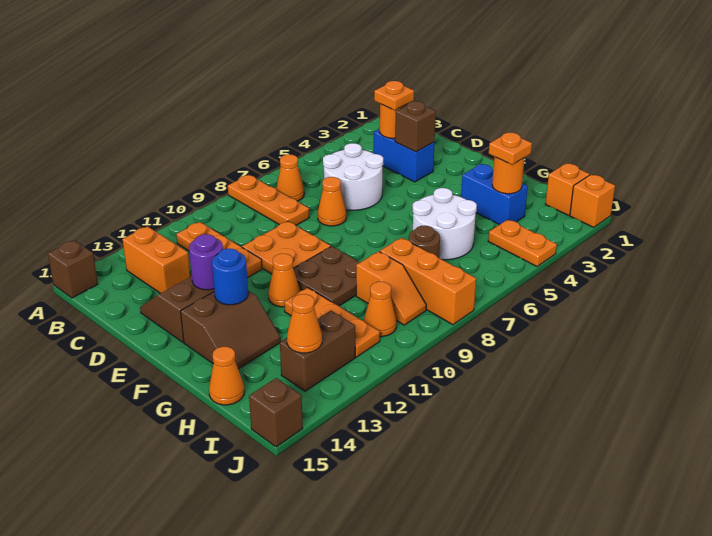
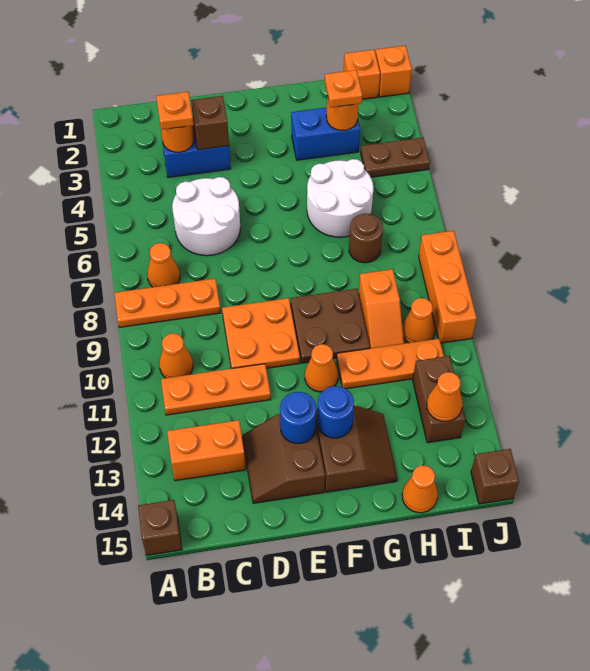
orange cone D7 level 1 -> orange cone B10 level 1
purple round brick E13 level 2 -> blue round brick E13 level 2
orange brick H8:J8 level 1 -> orange brick J8:J10 level 1
orange slope H9:I9 level 1 top H -> orange slope H9:H10 level 1 top 9
orange plate I4:J4 level 1 -> brown plate I4:J4 level 1

